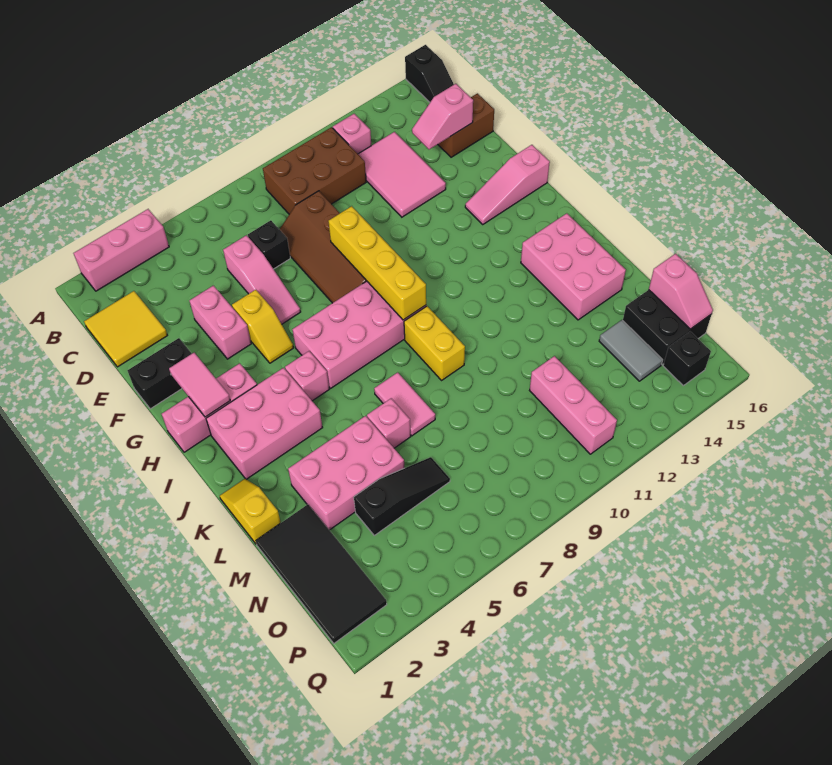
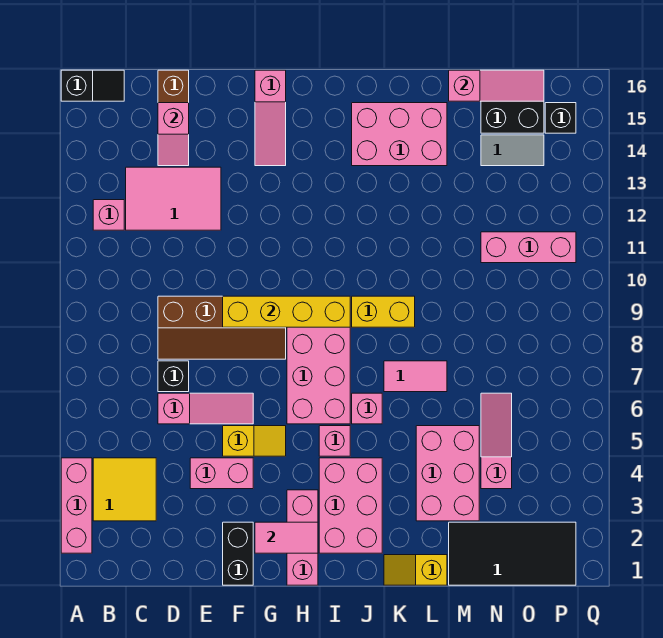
brown brick B9:C11 level 1 -> none
yellow tile C1:D2 level 1 -> yellow tile B3:C4 level 1
pink brick L6 level 1 -> pink brick J6 level 1
black slope N4:N6 level 1 top 4 -> pink slope N4:N6 level 1 top 4
pink slope N16:O16 level 2 top N -> pink slope M16:O16 level 2 top M

